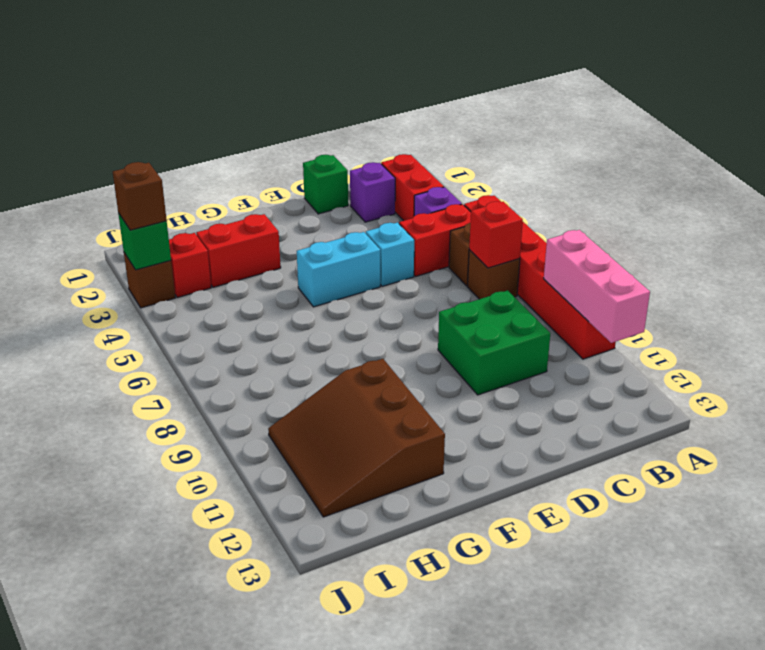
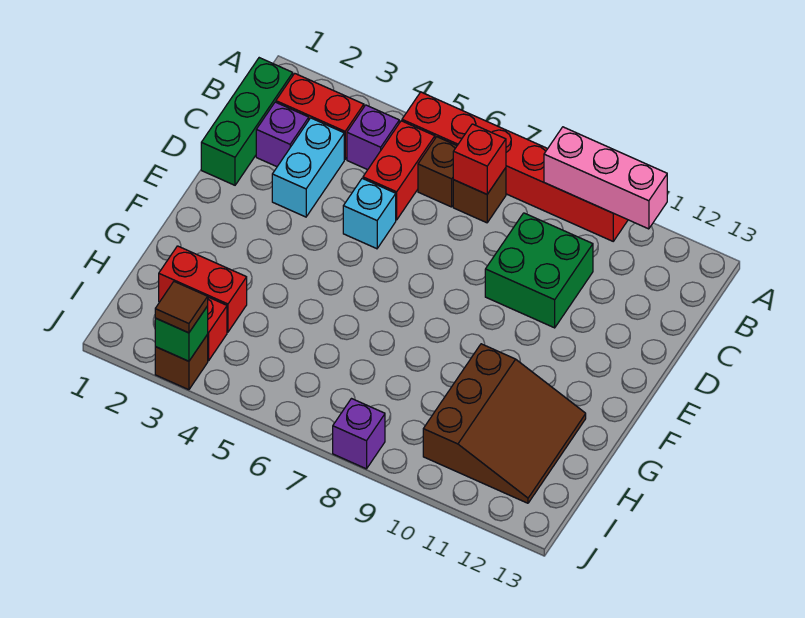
green brick D1 level 1 -> green brick B1:D1 level 1
cyan brick E5:F5 level 1 -> cyan brick C3:D3 level 1
red brick G3:H3 level 1 -> red brick H2:H3 level 1
brown slope G10:I12 level 1 top G -> brown slope G10:I12 level 1 top 10
brown brick J3 level 3 -> brown tile J3 level 3
none -> purple brick J8 level 1

